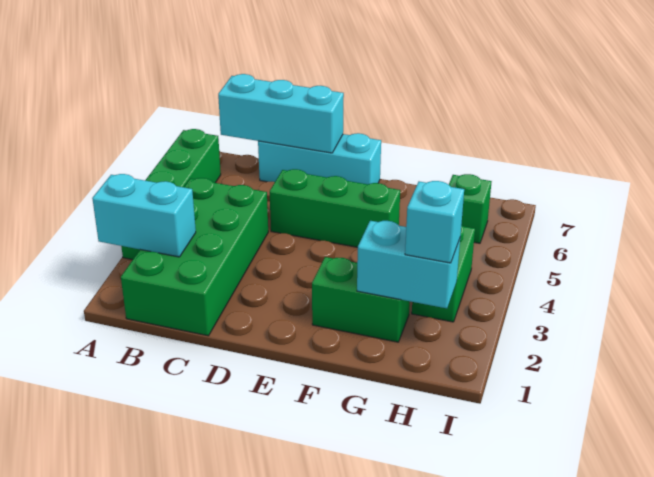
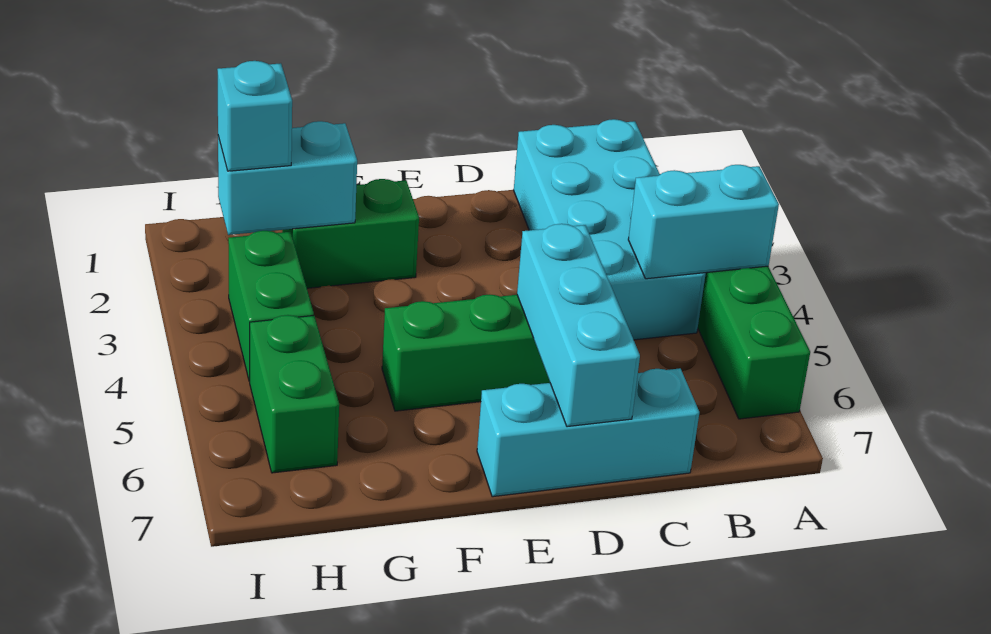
cyan brick A2:B2 level 2 -> cyan brick A4:B4 level 2
green brick B1:C4 level 1 -> cyan brick B1:C4 level 1
cyan brick B7:D7 level 2 -> cyan brick D5:D7 level 2
green brick H6 level 1 -> green brick H5:H6 level 1

